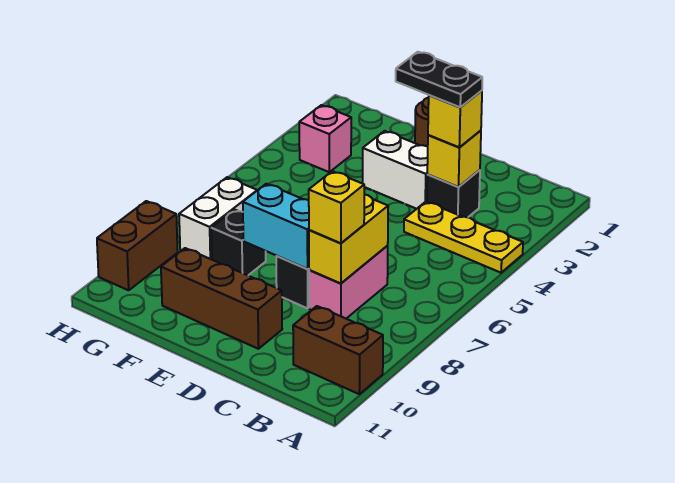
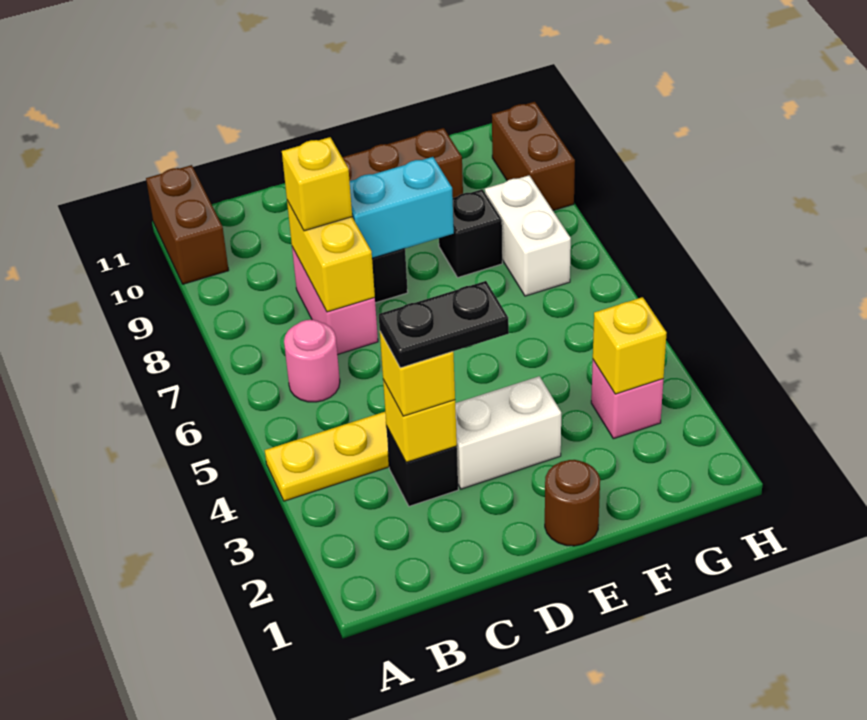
brown brick A10:B10 level 1 -> brown brick A10:A11 level 1
none -> pink round brick B6 level 1
none -> yellow brick G3 level 2

